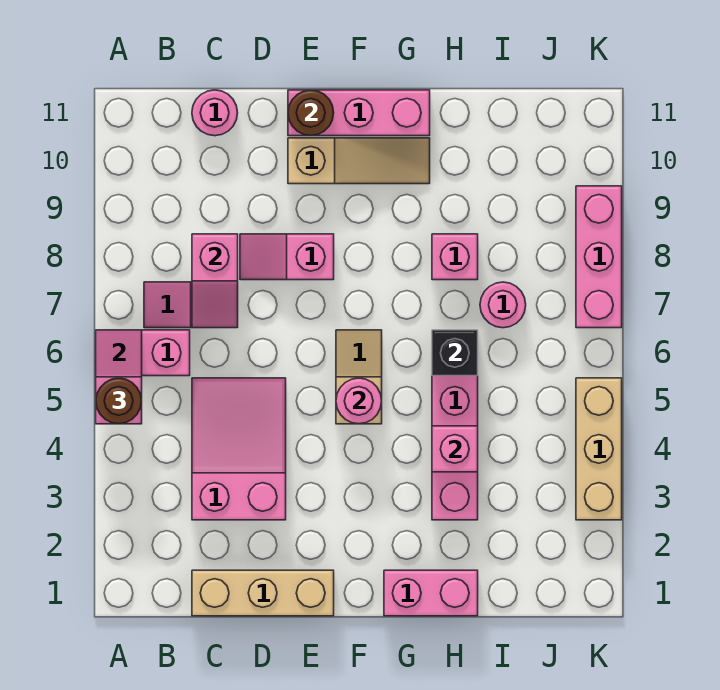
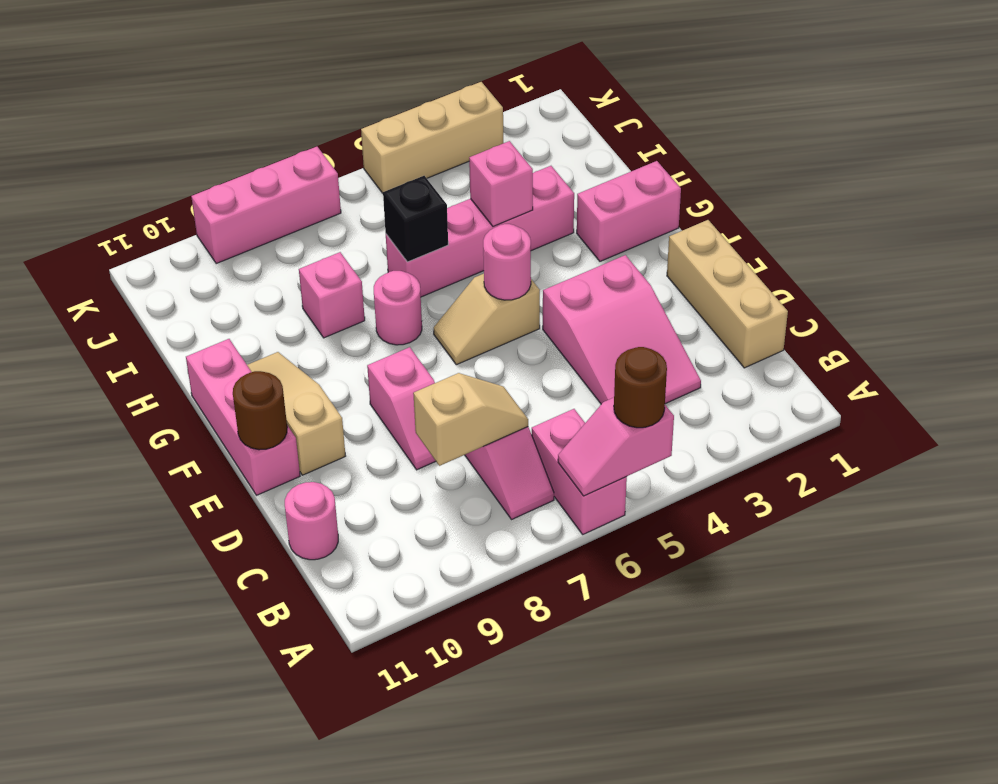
pink slope C3:D5 level 1 top 3 -> pink slope C3:E4 level 1 top E
pink slope C7:C8 level 2 top 8 -> tan slope C7:C8 level 2 top 8
pink brick G1:H1 level 1 -> pink brick G1:G2 level 1
pink round brick I7 level 1 -> pink round brick G7 level 1

